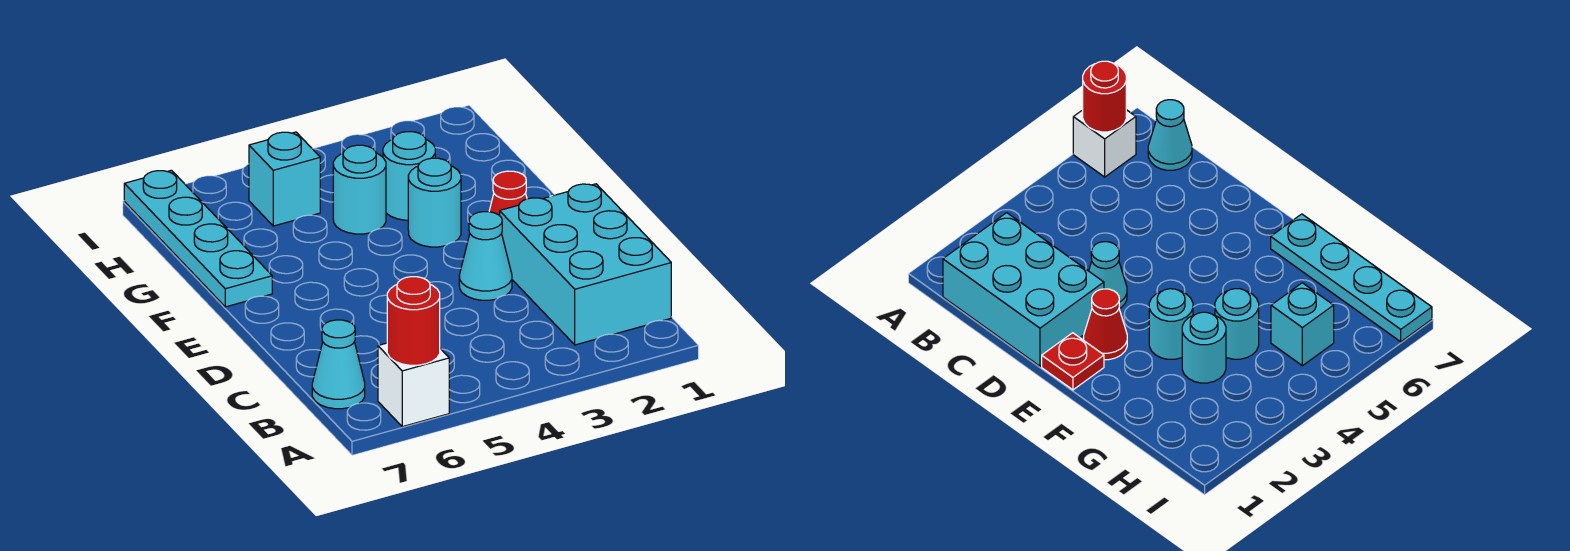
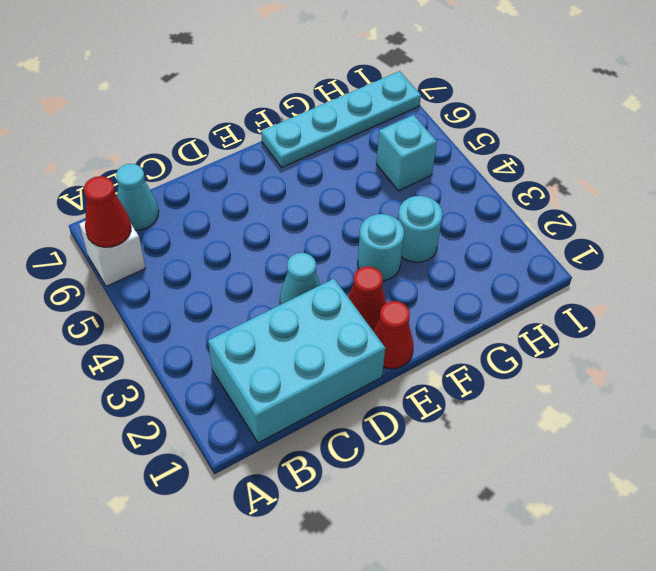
red round brick A6 level 2 -> red cone A6 level 2
red plate E1 level 1 -> red cone E1 level 1
cyan round brick G4 level 1 -> none

